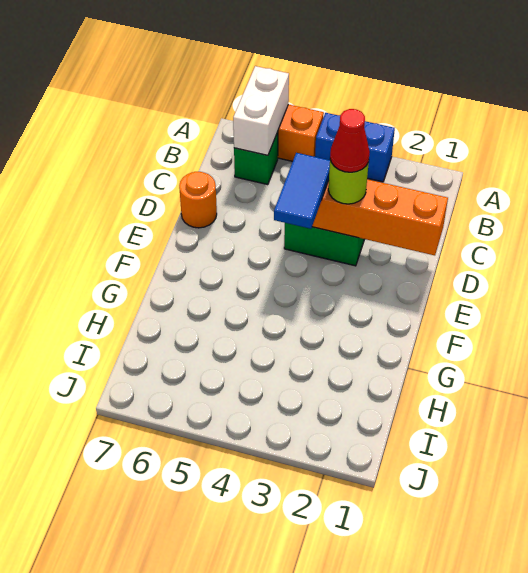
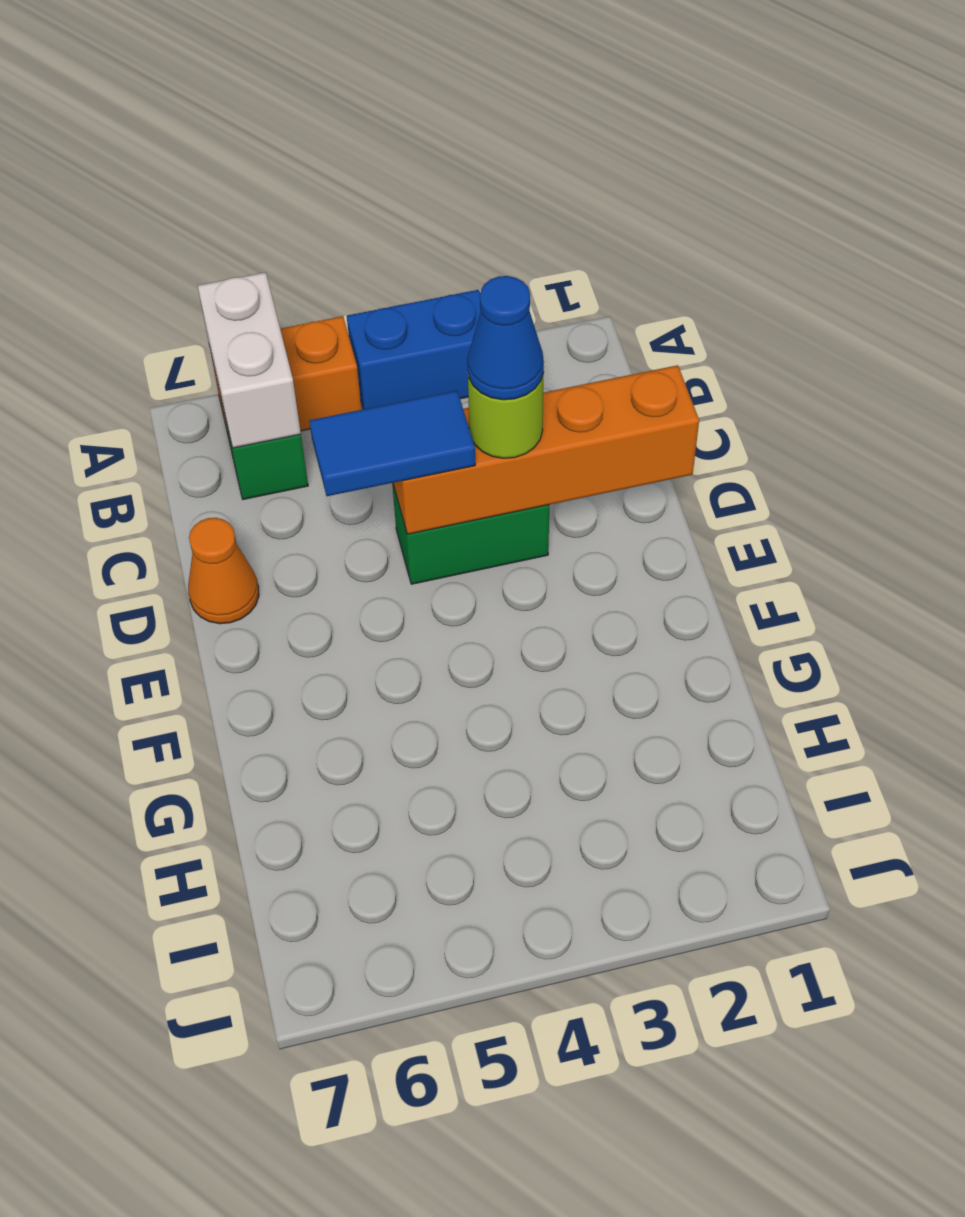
red cone D3 level 4 -> blue cone D3 level 4
blue tile D4:E4 level 3 -> blue tile D4:D5 level 3
orange round brick D7 level 1 -> orange cone D7 level 1

